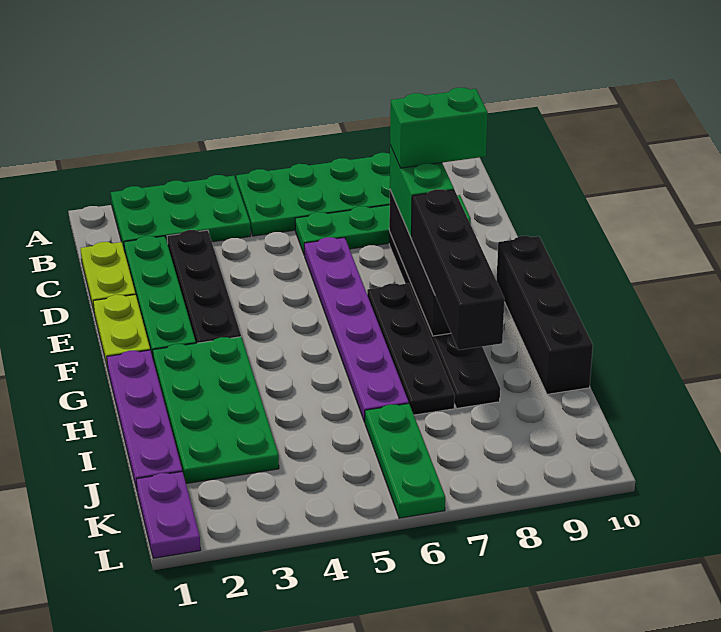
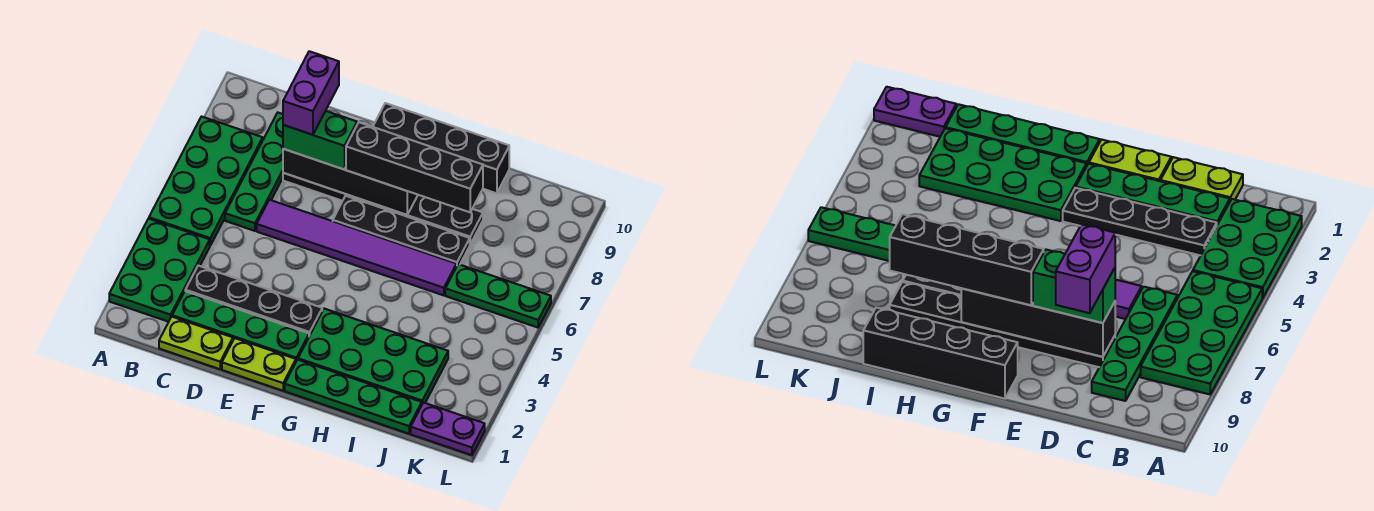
purple plate D6:I6 level 1 -> purple tile D6:I6 level 1
green brick D8:D9 level 4 -> purple brick D8:D9 level 4
purple plate G1:J1 level 1 -> green plate G1:J1 level 1

